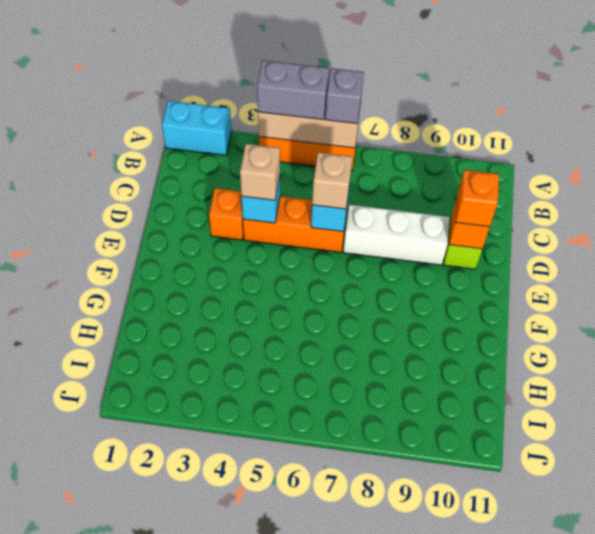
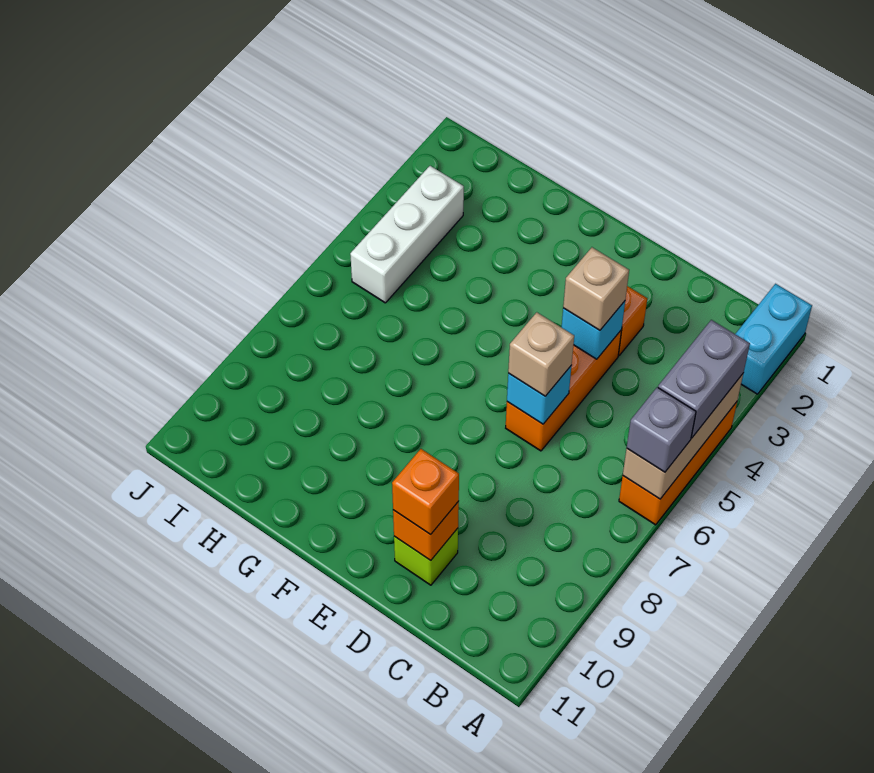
white brick D7:D9 level 1 -> white brick I3:I5 level 1

